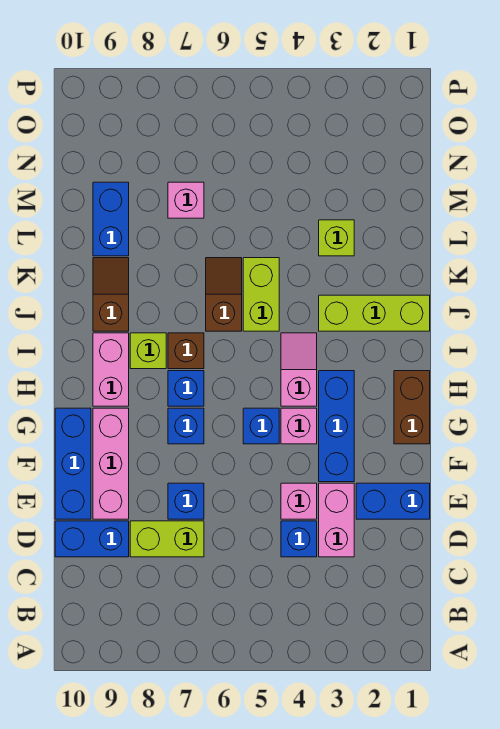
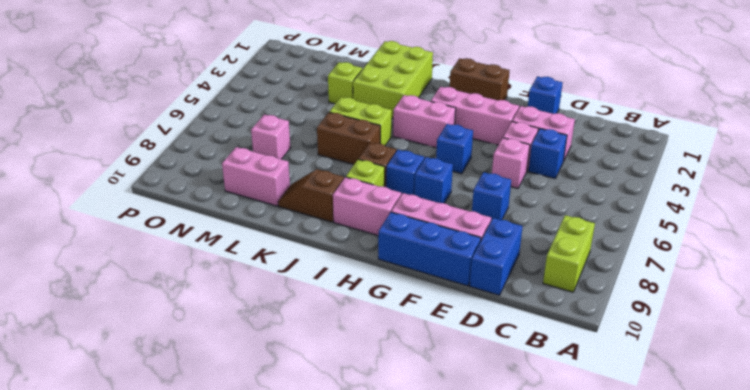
lime brick D7:D8 level 1 -> lime brick B8:B9 level 1
blue brick E1:E2 level 1 -> blue brick E1 level 1
blue brick F3:H3 level 1 -> pink brick F3:H3 level 1
pink brick G4 level 1 -> pink brick E5 level 1
pink slope H4:I4 level 1 top H -> pink brick H4:I4 level 1
lime brick J1:J3 level 1 -> lime brick J1:K3 level 1
brown slope J6:K6 level 1 top J -> brown brick J6:K6 level 1
blue brick L9:M9 level 1 -> pink brick L9:M9 level 1

